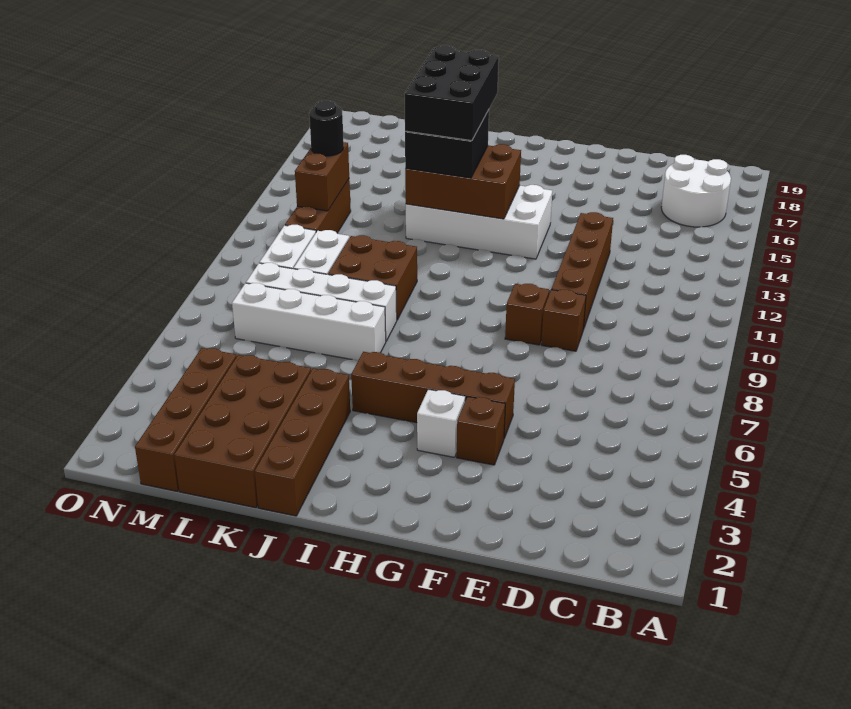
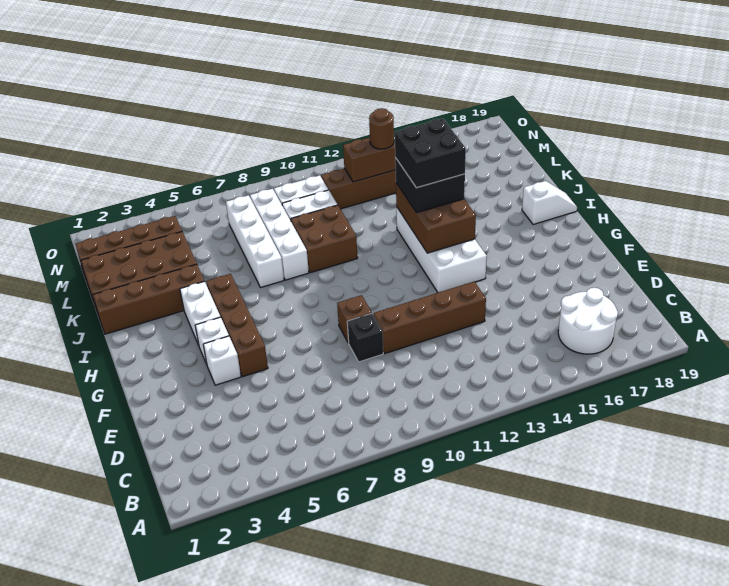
brown brick E9 level 1 -> black brick E9 level 1
brown brick F4 level 1 -> white brick F4 level 1
none -> white brick H4:I4 level 1
black brick I13:J15 level 4 -> black brick I13:J14 level 4
none -> white slope I18:I19 level 1 top 18
black round brick M13 level 3 -> brown round brick M13 level 3

